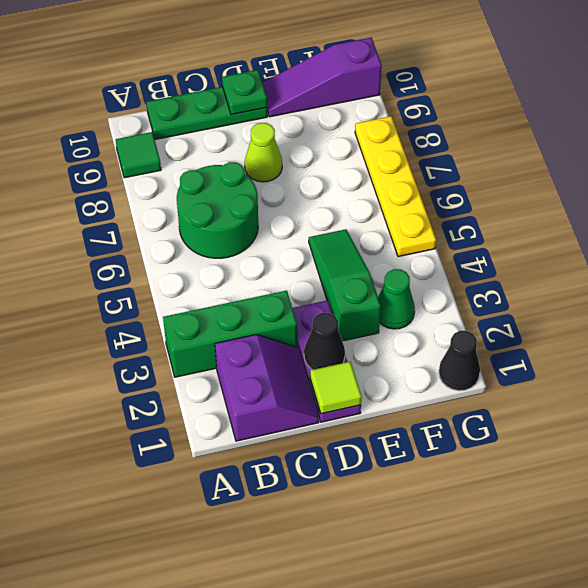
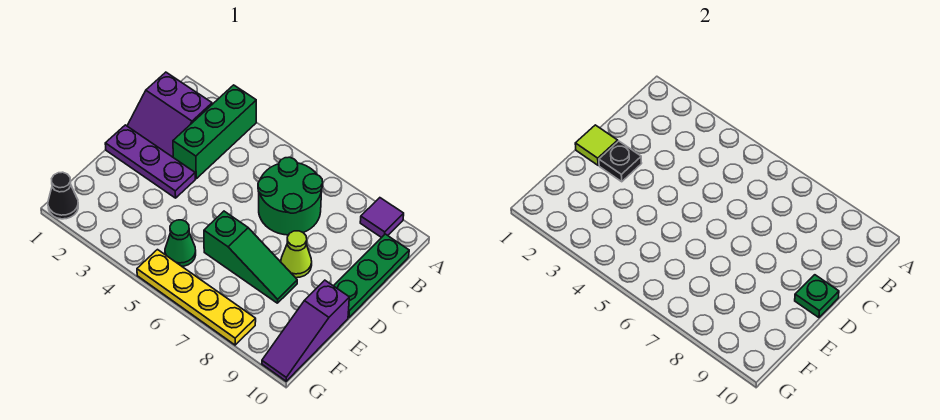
green tile A9 level 1 -> purple tile A9 level 1
black cone D2 level 2 -> black plate D2 level 2
green slope E3:E5 level 1 top 3 -> green slope E6:E8 level 1 top 6
purple slope E10:G10 level 1 top G -> purple slope E10:G10 level 1 top E
green cone F3 level 1 -> green cone F5 level 1

